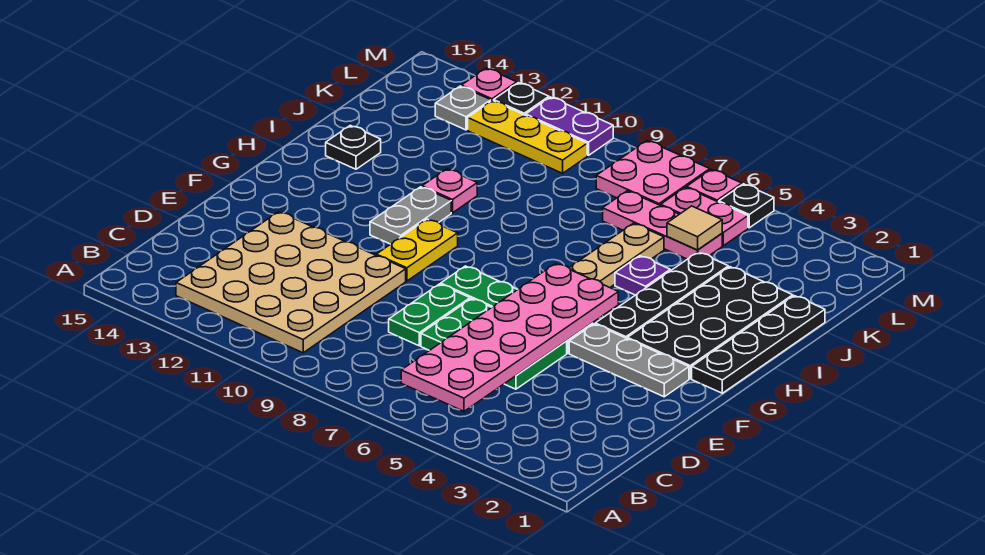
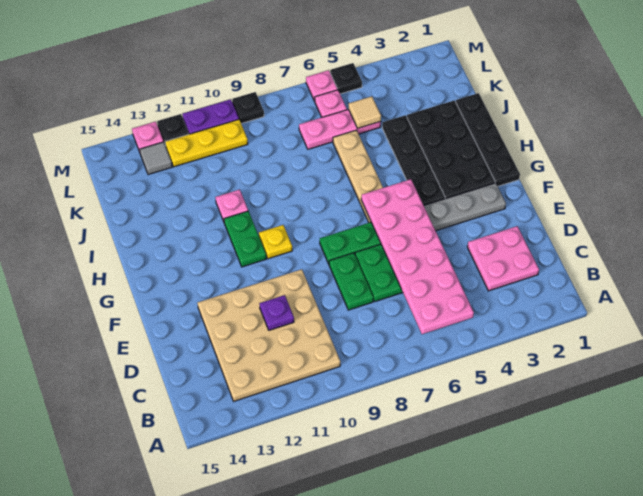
yellow plate F10:G10 level 1 -> yellow plate G10 level 1
grey plate G11:H11 level 1 -> green plate G11:H11 level 1
purple plate I5 level 1 -> purple plate D11 level 2
black plate I14 level 1 -> black plate M9 level 1
pink plate L5:L6 level 1 -> pink plate L6 level 1
pink plate L7:M8 level 1 -> pink plate C2:D3 level 1
grey plate L13 level 1 -> grey tile L13 level 1

